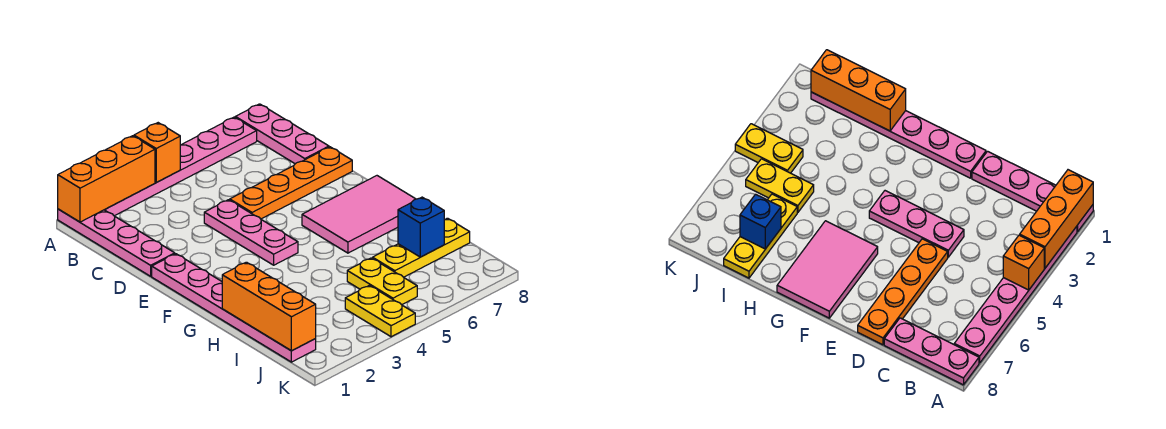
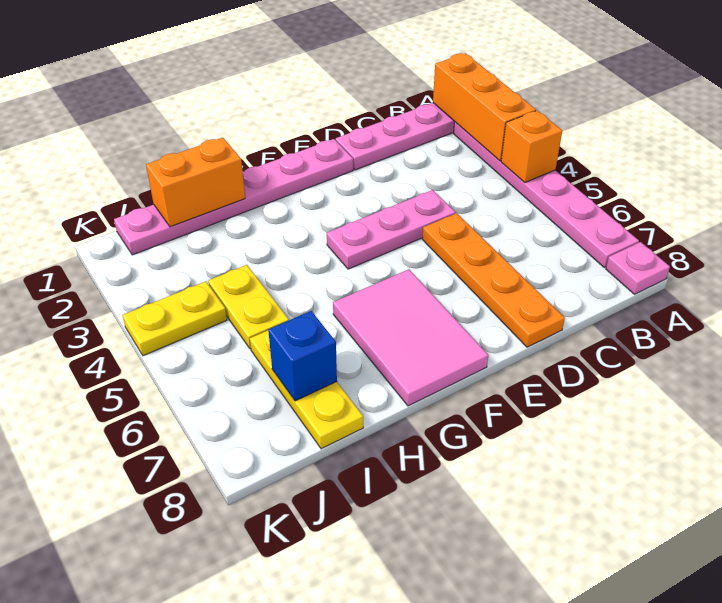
pink plate A8:C8 level 1 -> pink plate A8 level 1
orange brick H1:J1 level 2 -> orange brick H1:I1 level 2
yellow plate I5:J5 level 1 -> yellow plate I4:I5 level 1

